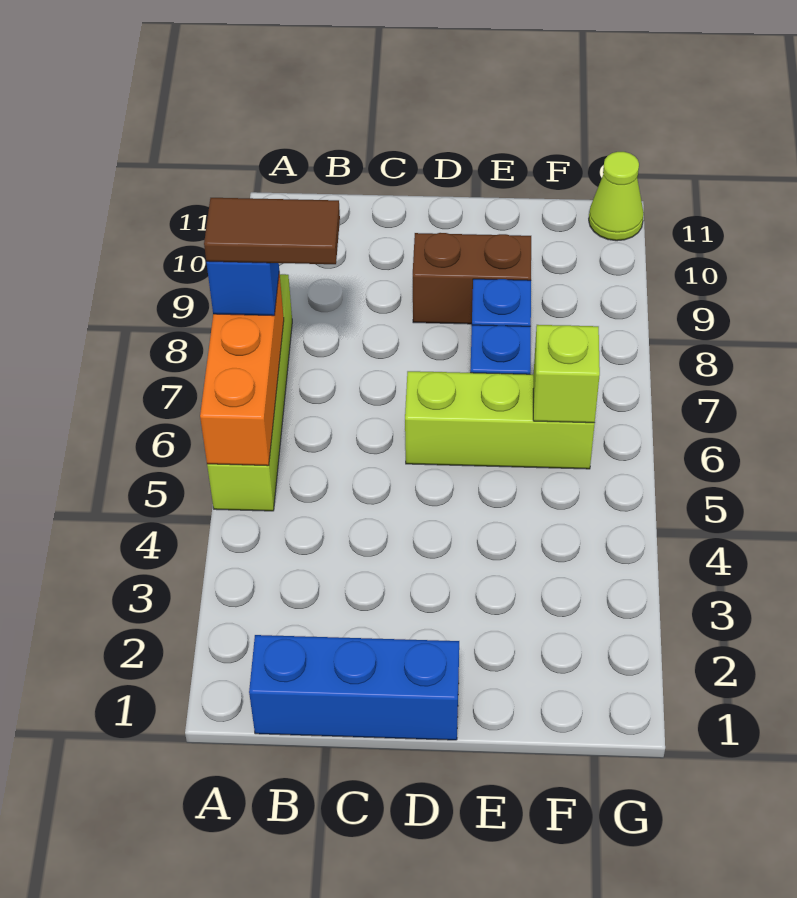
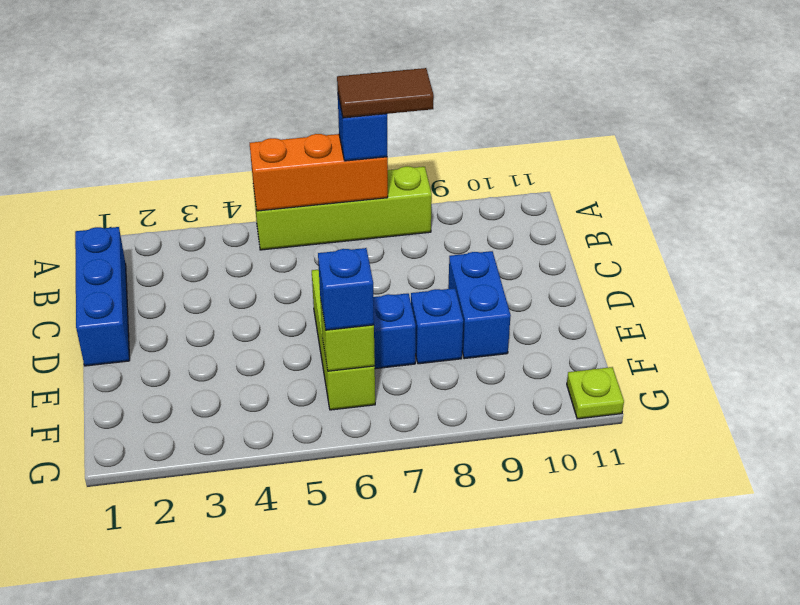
brown tile A7:B7 level 4 -> brown tile A7:A8 level 4
brown brick D9:E9 level 1 -> blue brick D9:E9 level 1
none -> blue brick F6 level 3
lime cone G11 level 1 -> lime plate G11 level 1

